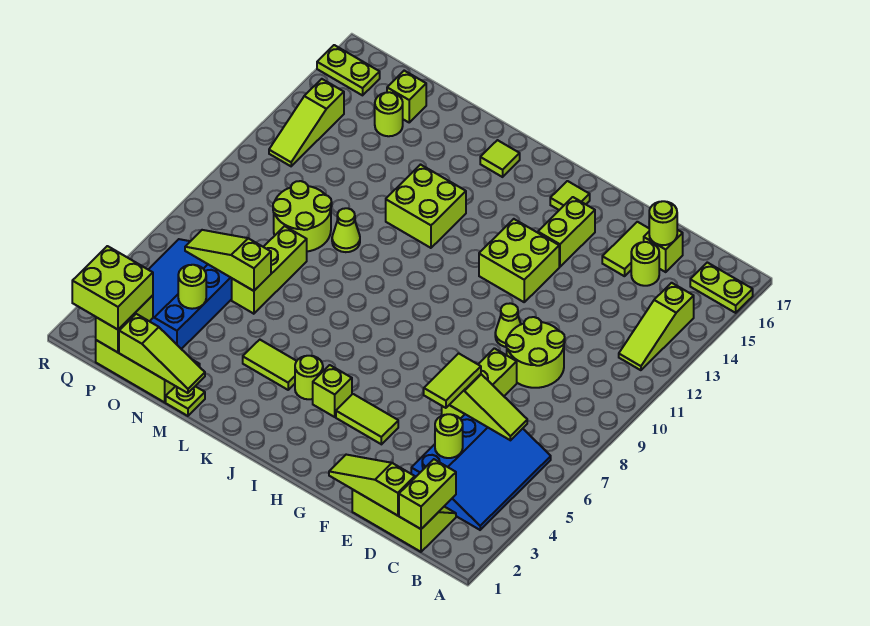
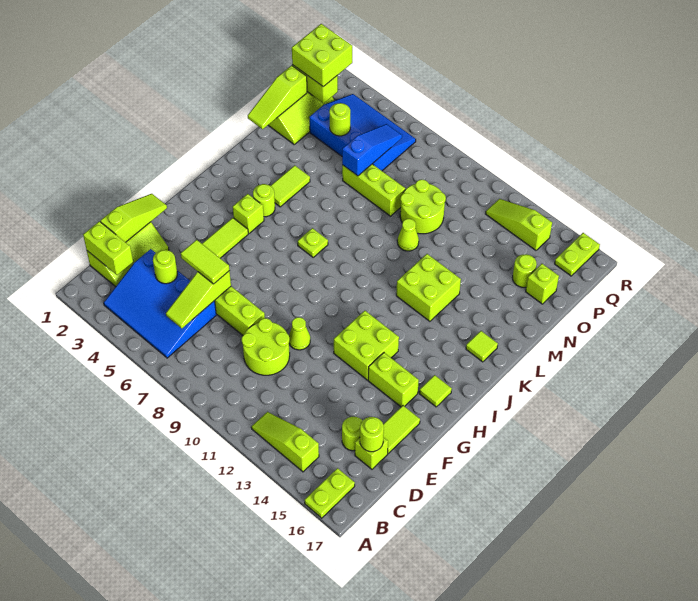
lime tile E15:E16 level 1 -> lime tile E16:F16 level 1
lime plate M1 level 1 -> lime plate J7 level 1
lime slope N6:P6 level 2 top N -> blue slope N6:P6 level 2 top N

